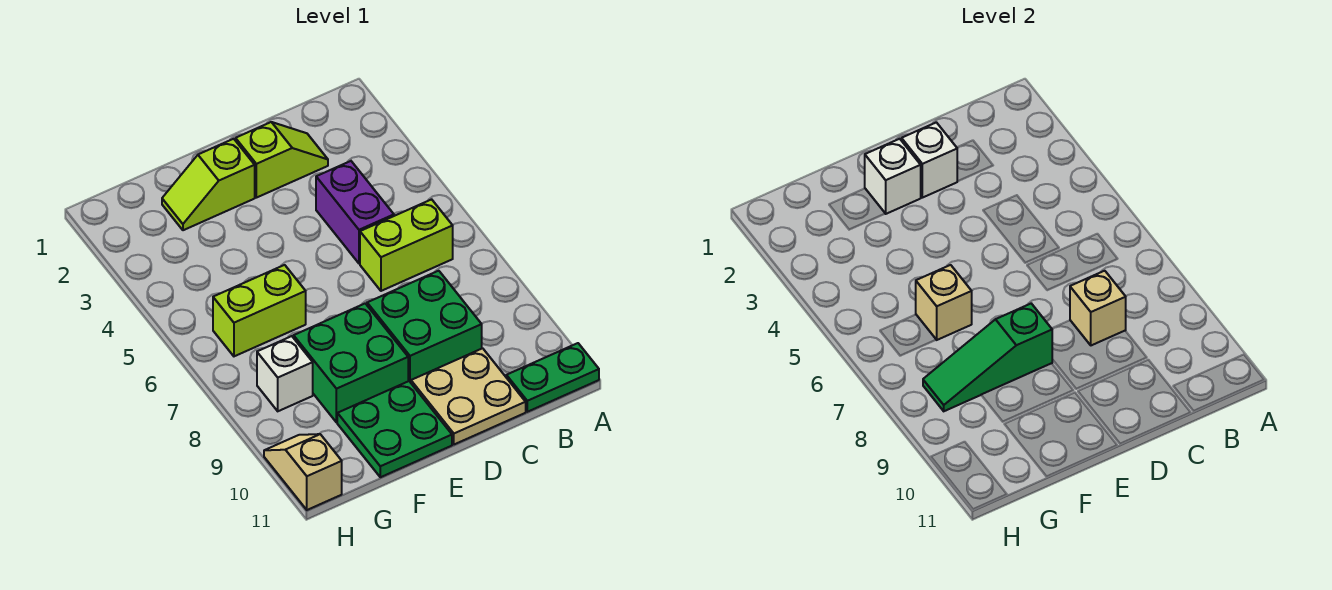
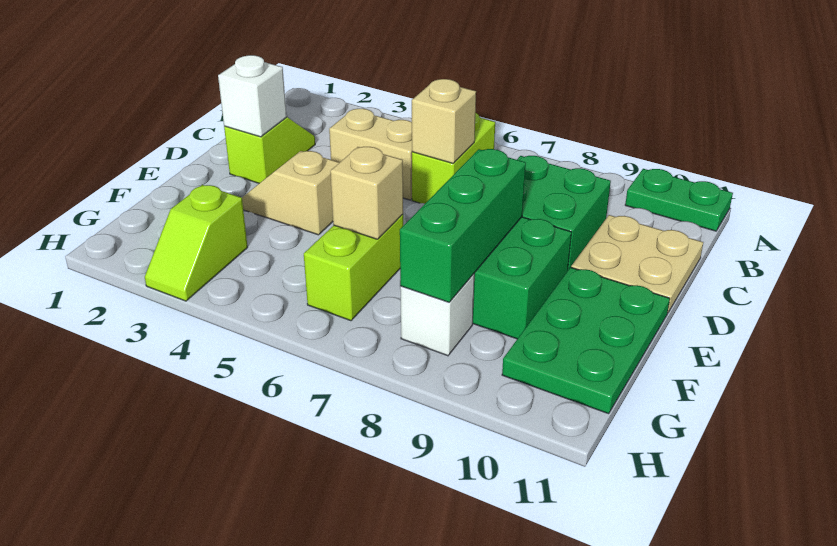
green plate A11:B11 level 1 -> green plate A10:A11 level 1
purple brick C4:C5 level 1 -> tan brick C4:C5 level 1
tan brick C8 level 2 -> tan brick C6 level 2
lime slope E2:F2 level 1 top E -> lime slope G3:H3 level 1 top G
white brick E2 level 2 -> none
green slope E8:G8 level 2 top E -> green brick E8:G8 level 2
green plate E10:F11 level 1 -> green plate E10:G11 level 1
tan slope H10:H11 level 1 top 11 -> tan slope E3:E4 level 1 top 4

